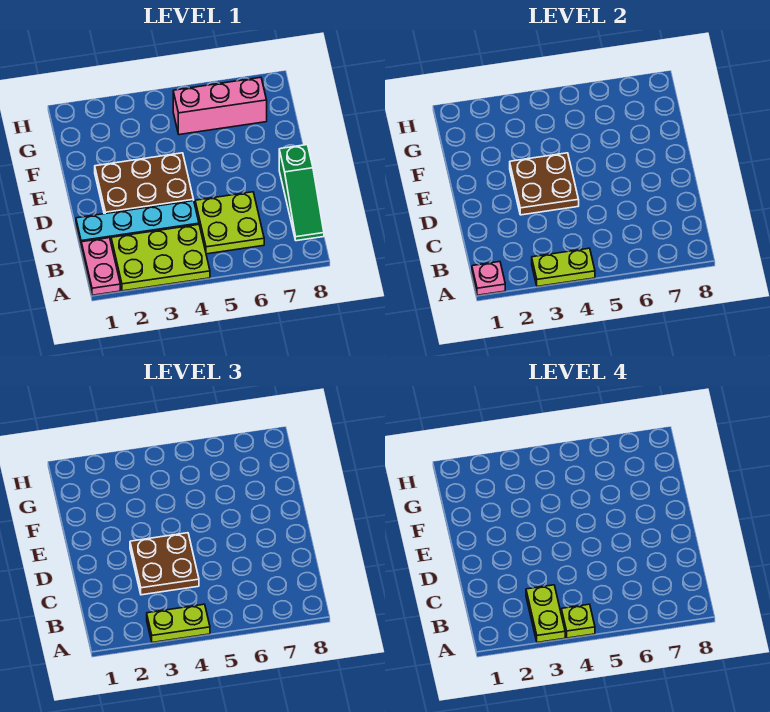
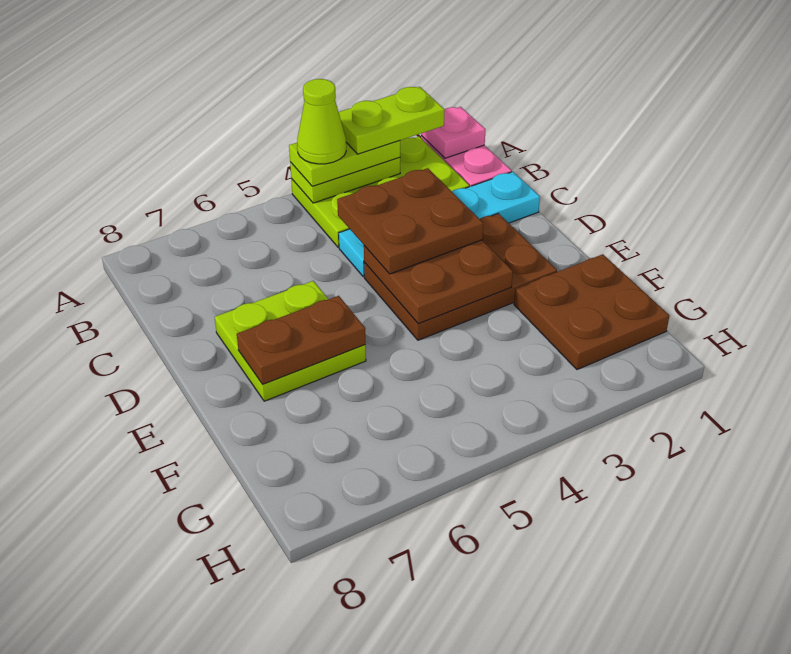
lime plate A3:B3 level 4 -> lime plate A2:A3 level 4
lime plate A4 level 4 -> lime cone A4 level 4
lime plate B5:C6 level 1 -> lime plate D6:E7 level 1
green slope B8:D8 level 1 top D -> none
none -> brown plate E6:E7 level 2
none -> brown plate F1:G2 level 1
pink brick G5:G7 level 1 -> none

